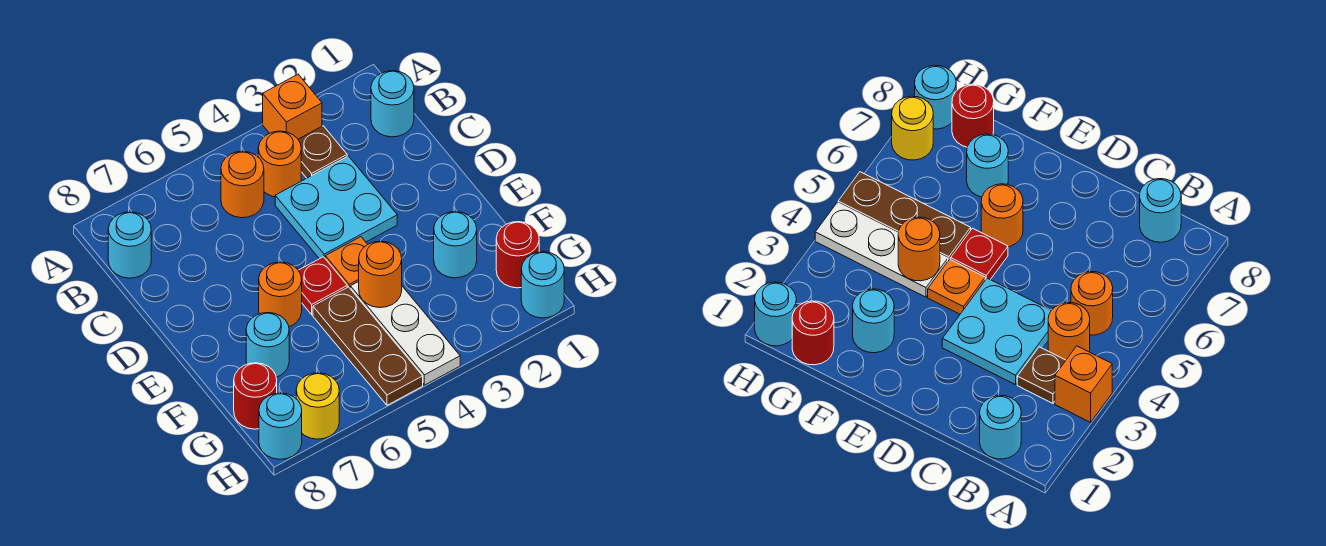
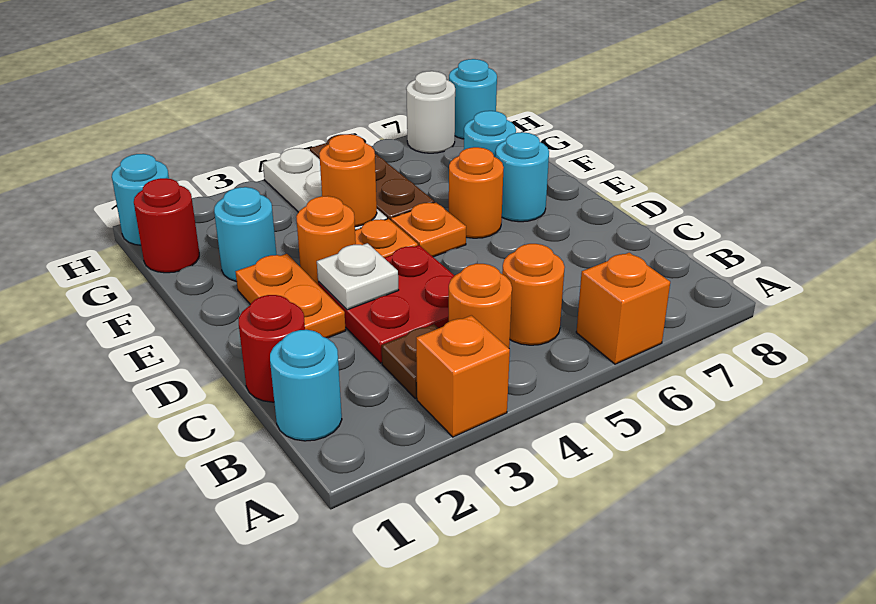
none -> orange brick A6 level 1
cyan round brick B8 level 1 -> cyan round brick E7 level 1
cyan plate C3:D4 level 1 -> red plate C3:D4 level 1
none -> orange plate D2:E2 level 1
none -> white plate D3 level 2
none -> orange round brick E3 level 1
red plate E5 level 1 -> orange plate E5 level 1
red round brick G8 level 1 -> red round brick C1 level 1
yellow round brick H7 level 1 -> white round brick H7 level 1

